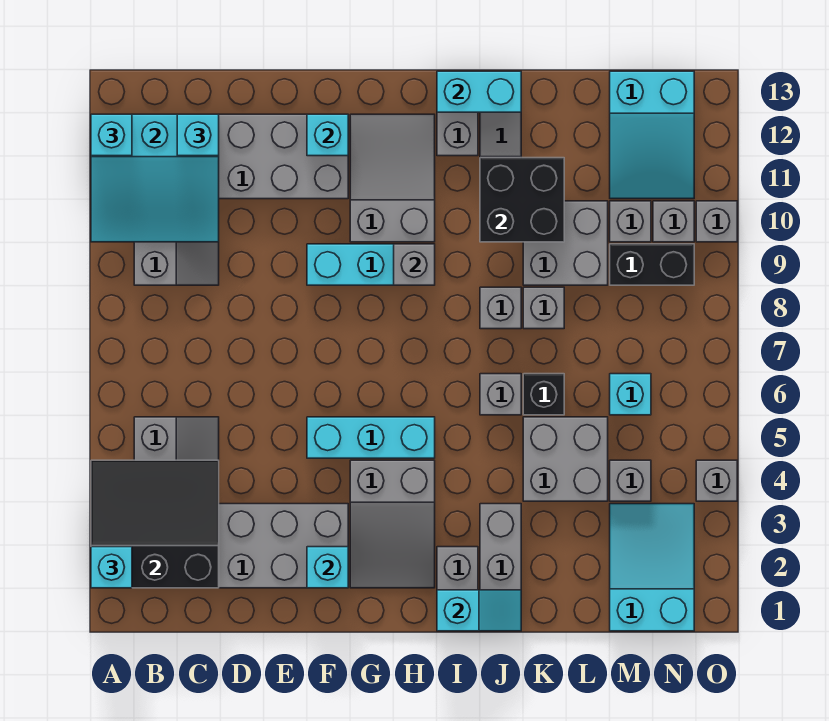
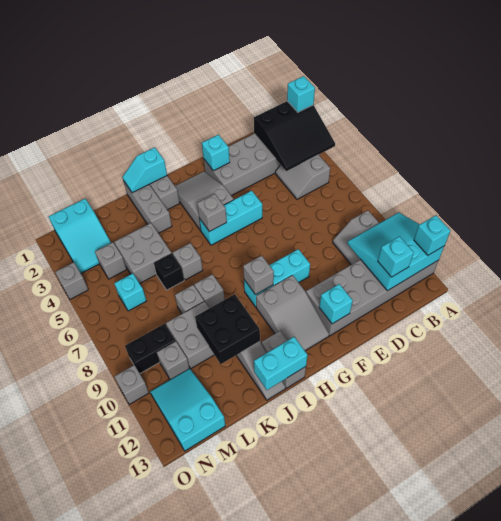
grey brick N10 level 1 -> grey brick H5 level 2

